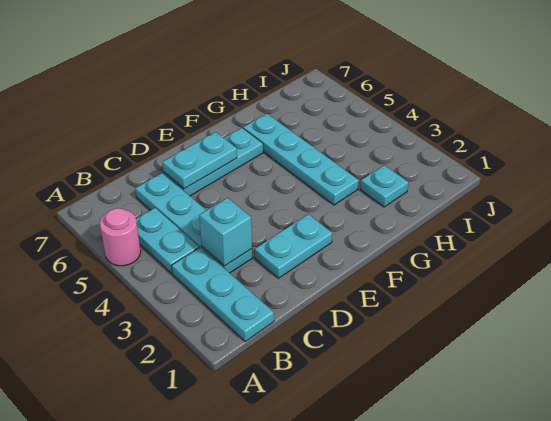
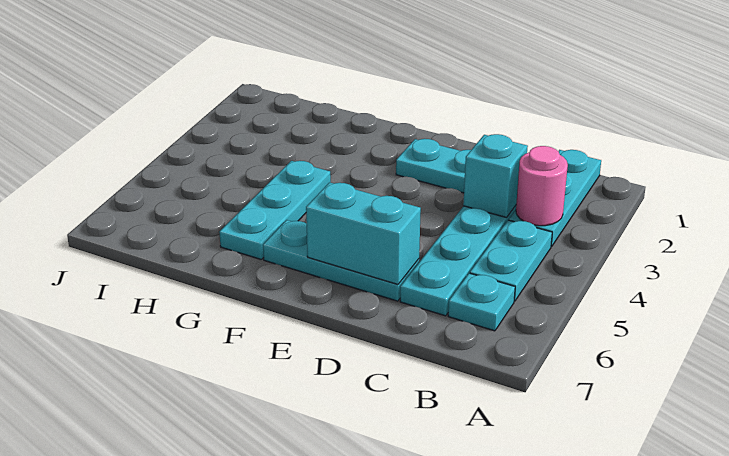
pink round brick A5 level 1 -> pink round brick B3 level 2
cyan plate D6:E6 level 2 -> cyan brick D6:E6 level 2
cyan plate G3:G6 level 1 -> cyan plate G4:G6 level 1
cyan plate H2 level 1 -> cyan plate B6 level 1

